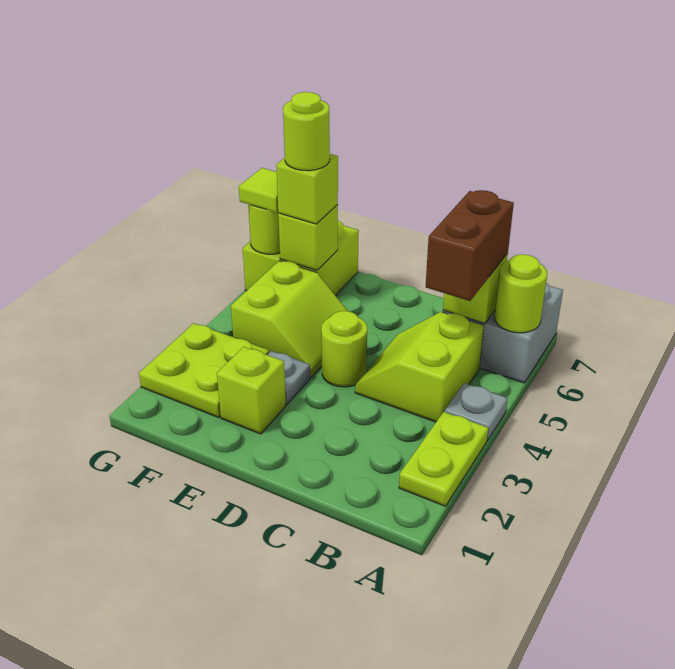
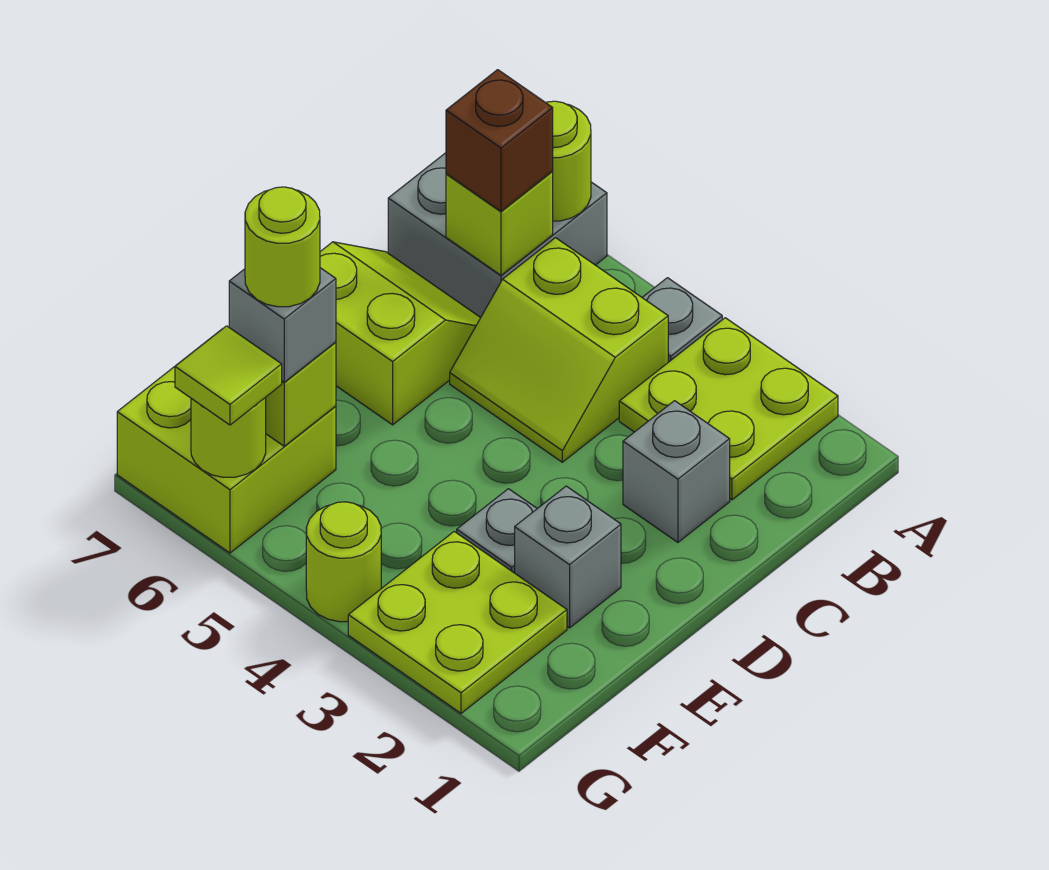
lime plate A2:A3 level 1 -> lime plate A2:B3 level 1
brown brick B5:B6 level 3 -> brown brick B6 level 3
none -> grey brick C2 level 1
lime round brick D4 level 1 -> lime round brick G4 level 1
lime brick E2 level 1 -> grey brick E2 level 1
lime slope E4:F5 level 1 top F -> lime slope C6:D7 level 1 top D
lime brick F6 level 3 -> grey brick F6 level 3

